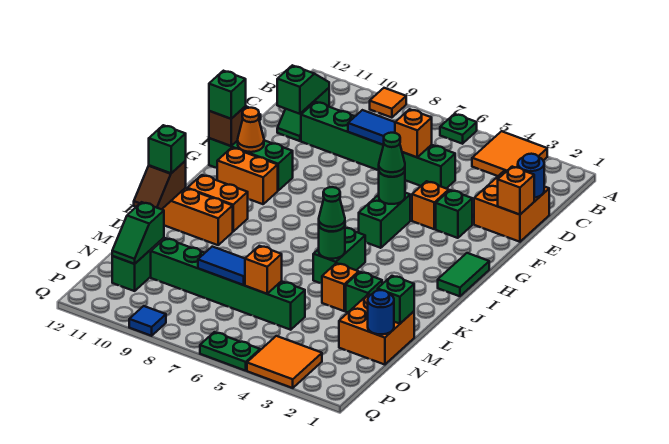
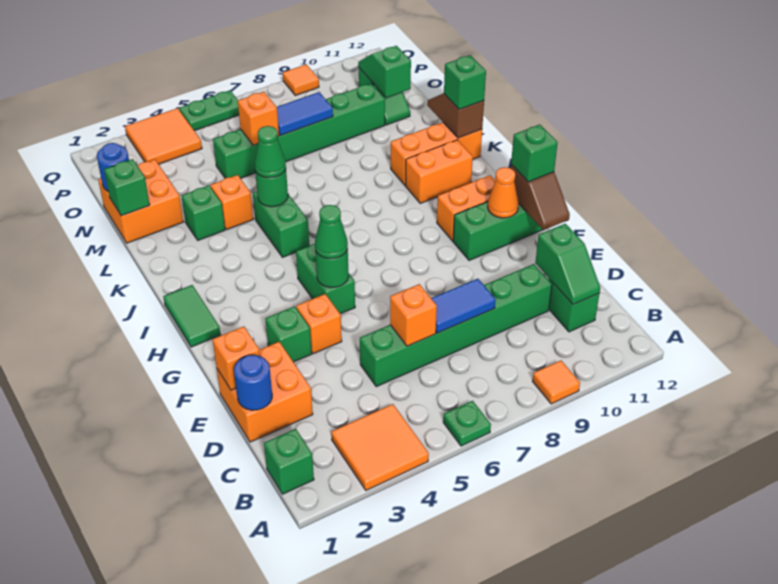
none -> green brick B1 level 1
blue tile Q9 level 1 -> orange tile Q9 level 1

